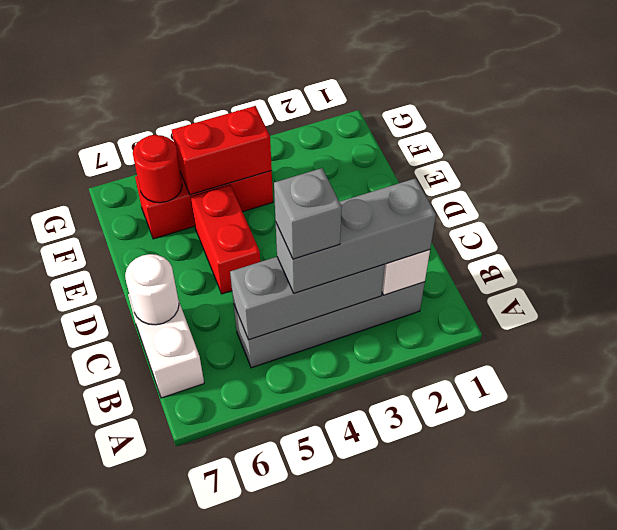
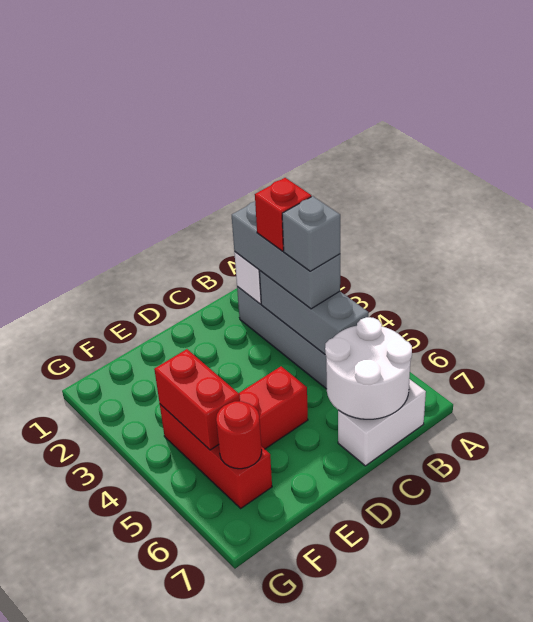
none -> red brick B3 level 4
white round brick C7 level 2 -> white round brick B6:C7 level 2

